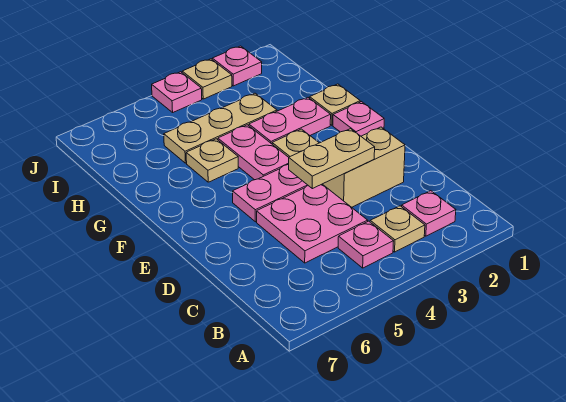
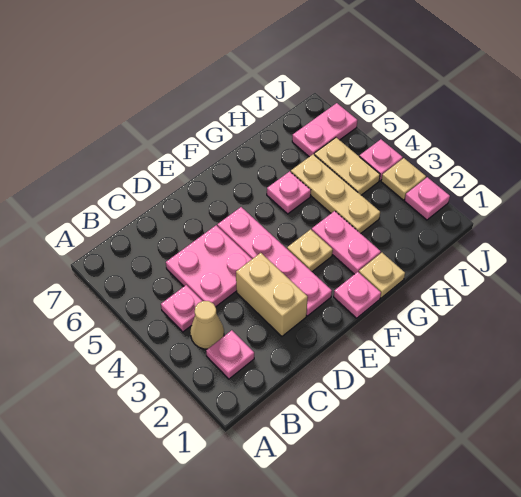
tan plate B3 level 1 -> tan cone B3 level 1
tan plate D3:D4 level 2 -> tan plate I4:I5 level 1
pink plate F4:G4 level 1 -> pink plate I6:J6 level 1
tan plate G5 level 1 -> pink plate G5 level 1

